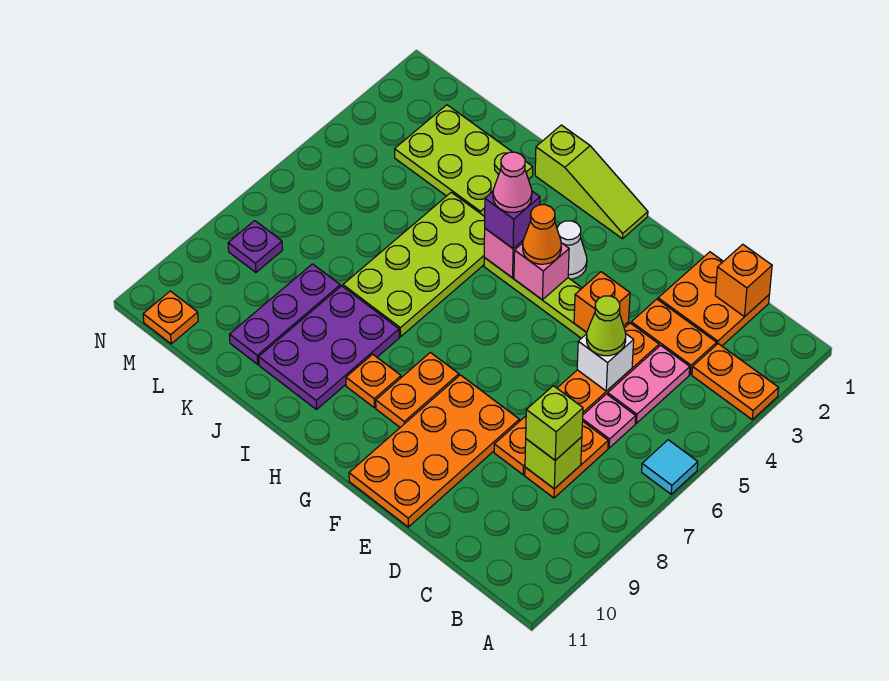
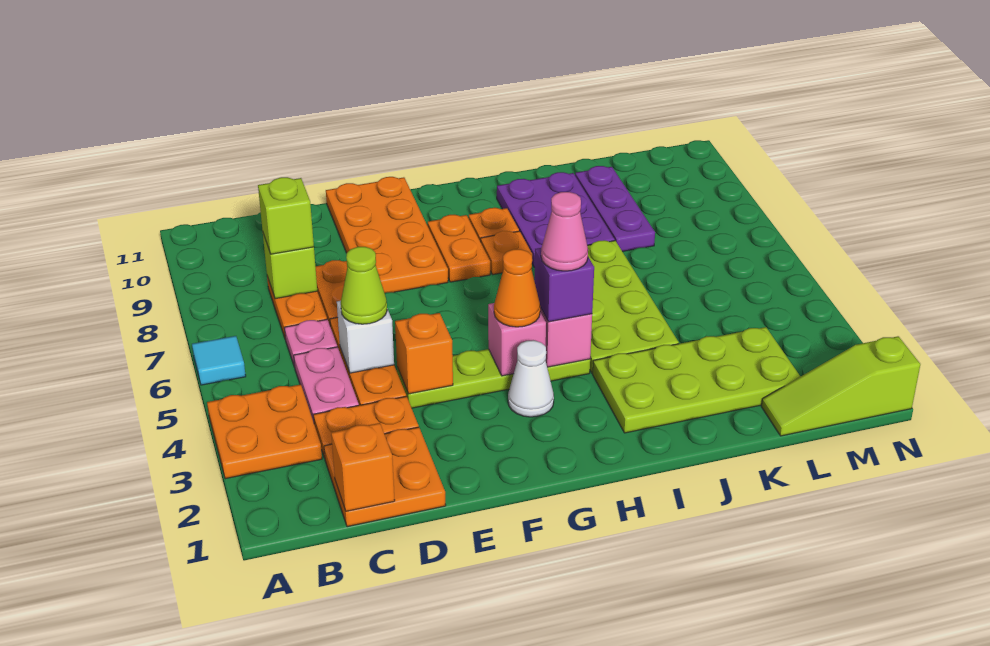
orange plate A3:B3 level 1 -> orange plate A3:B4 level 1
lime slope G1:I1 level 1 top I -> lime slope L1:N1 level 1 top N
lime plate J2:L3 level 1 -> lime plate I2:L3 level 1
purple plate M8 level 1 -> none
orange plate M11 level 1 -> orange plate H8 level 1

